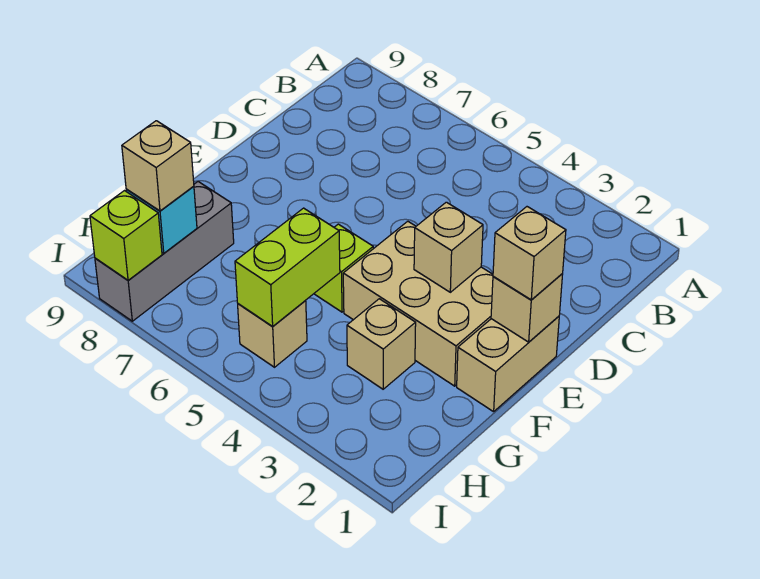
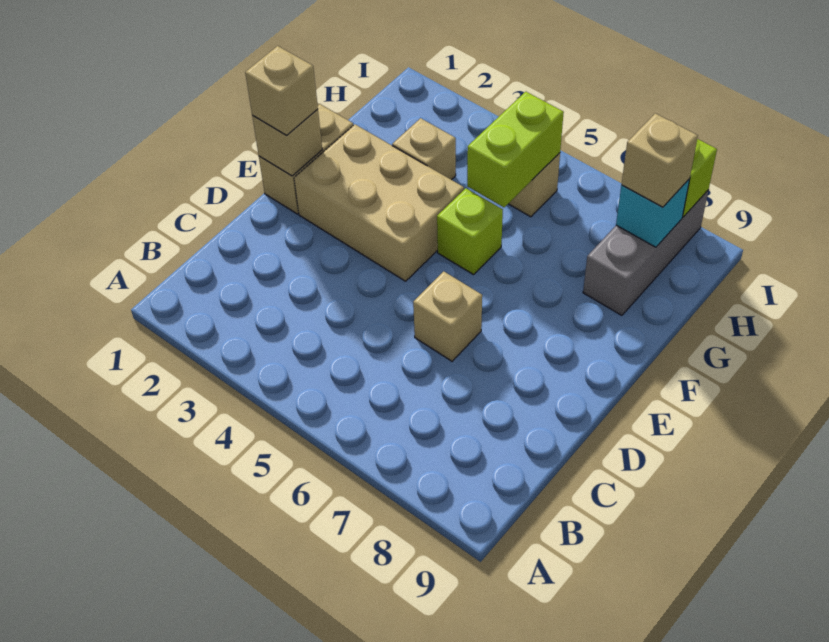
tan brick E3 level 2 -> tan brick D6 level 1

